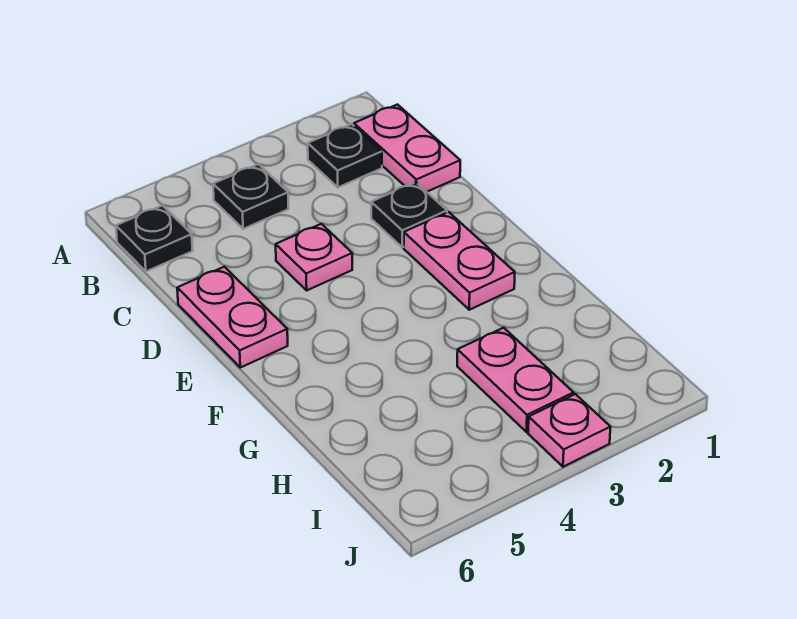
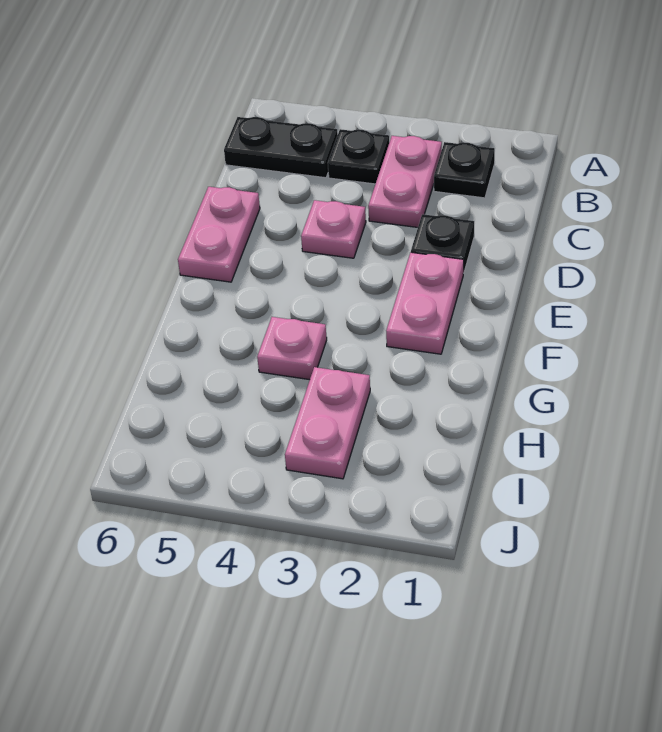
pink plate B1:C1 level 1 -> pink plate B3:C3 level 1
black plate B6 level 1 -> black plate B5:B6 level 1
pink plate J3 level 1 -> pink plate G4 level 1

